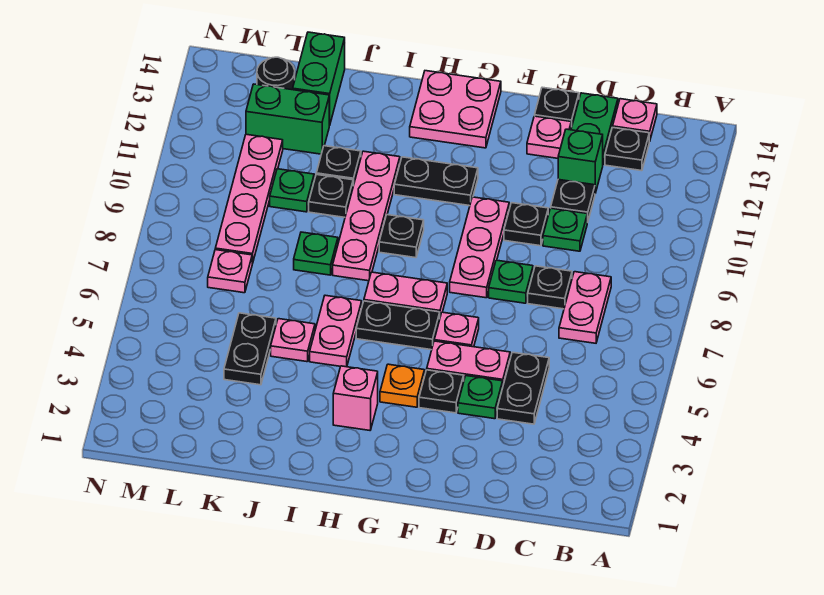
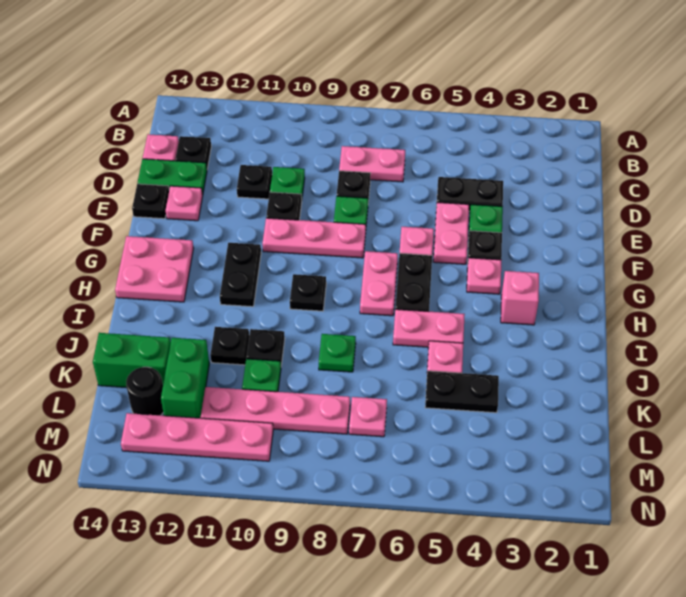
green brick D12 level 1 -> none
orange plate G4 level 1 -> pink plate G4 level 1
pink plate I8:I11 level 1 -> pink plate M10:M13 level 1

